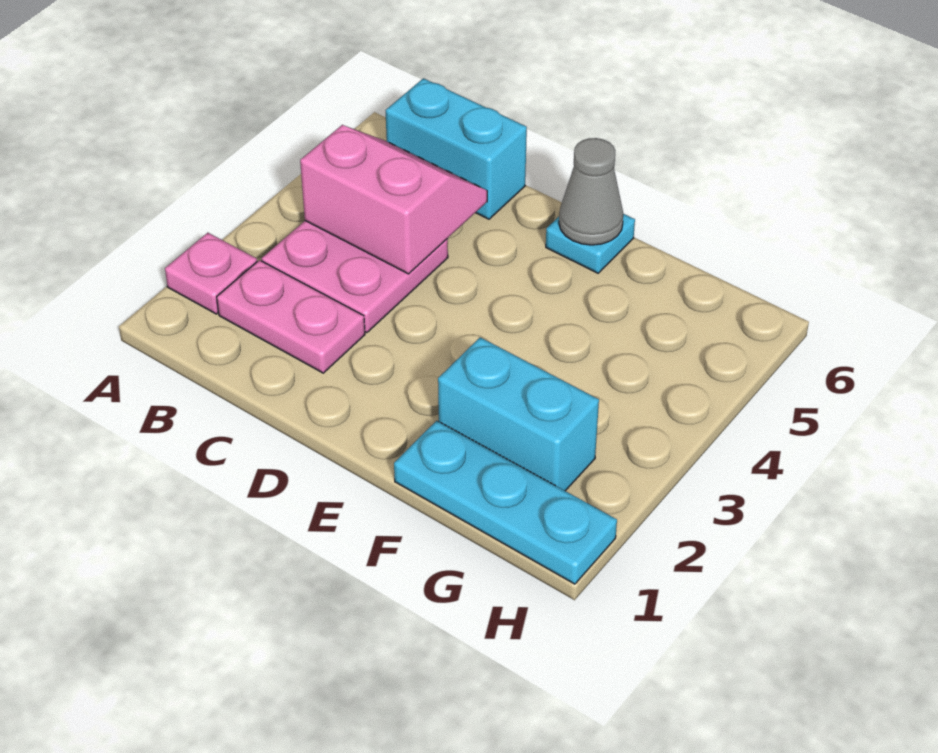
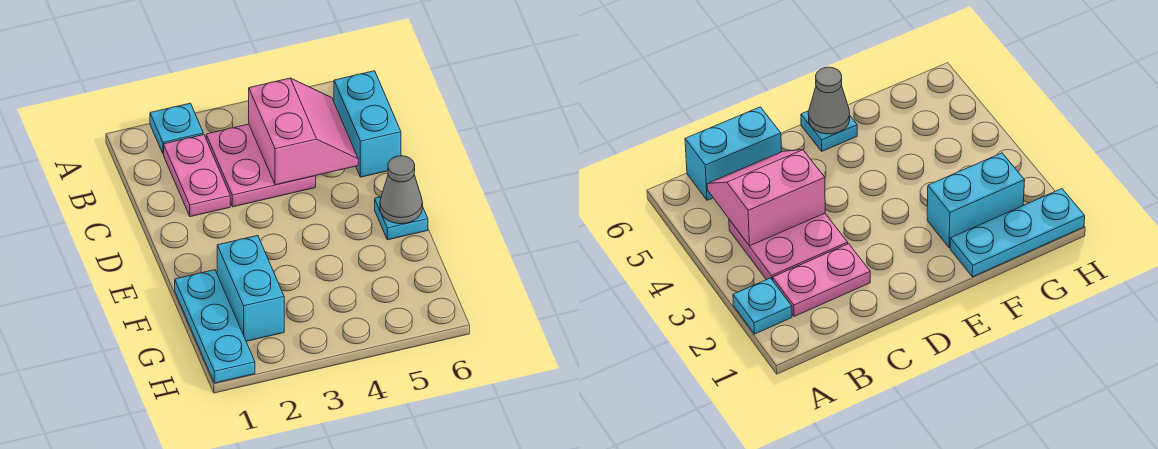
pink plate A2 level 1 -> cyan plate A2 level 1

